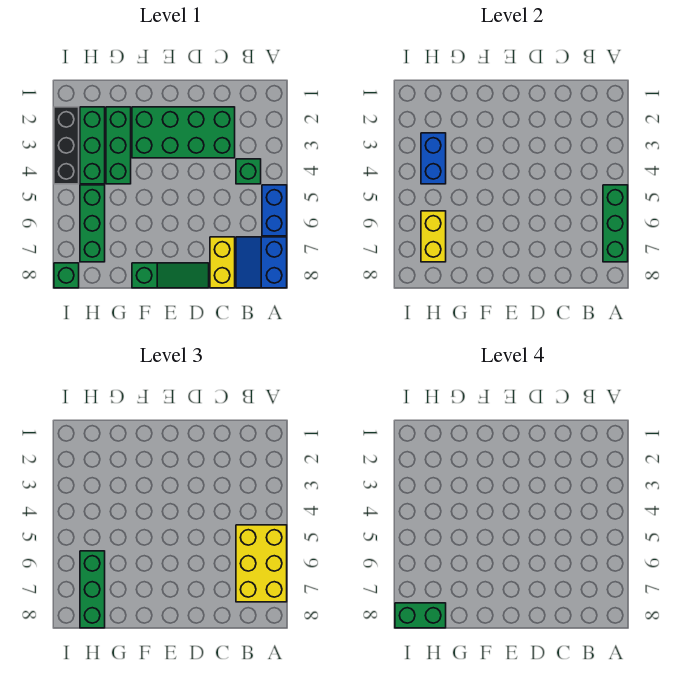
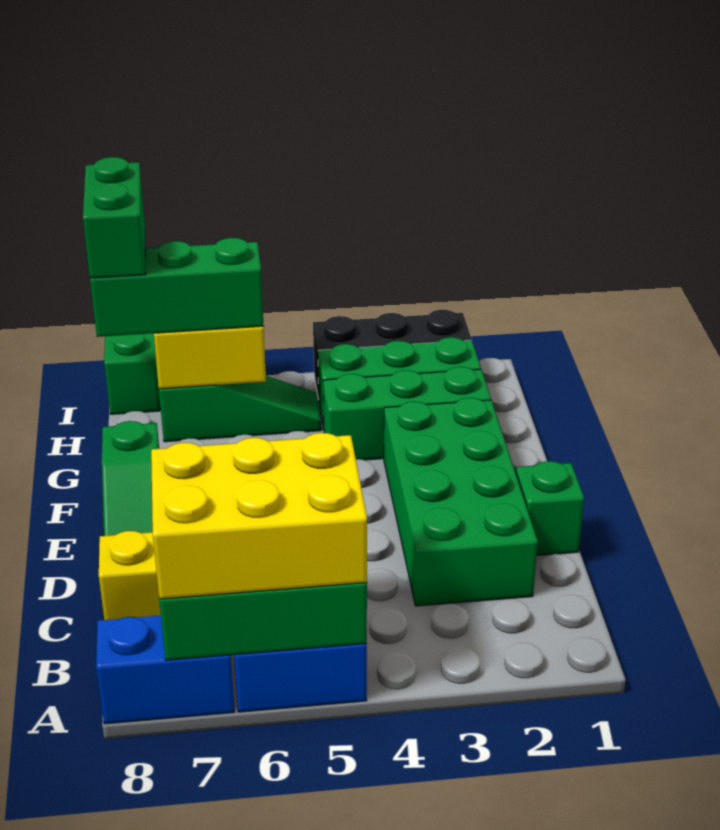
green brick B4 level 1 -> green brick D1 level 1
blue brick H3:H4 level 2 -> none
green brick H5:H7 level 1 -> green slope H5:H7 level 1 top 7

